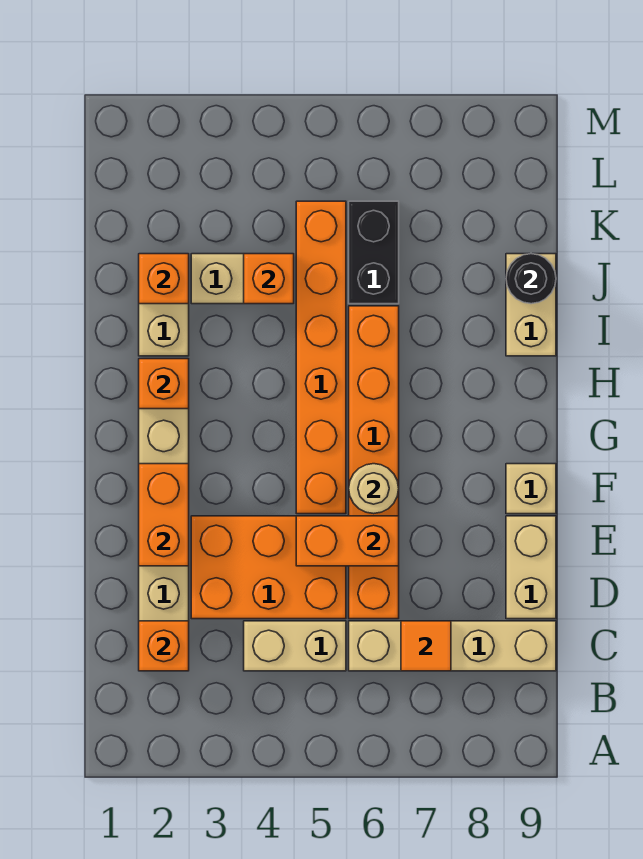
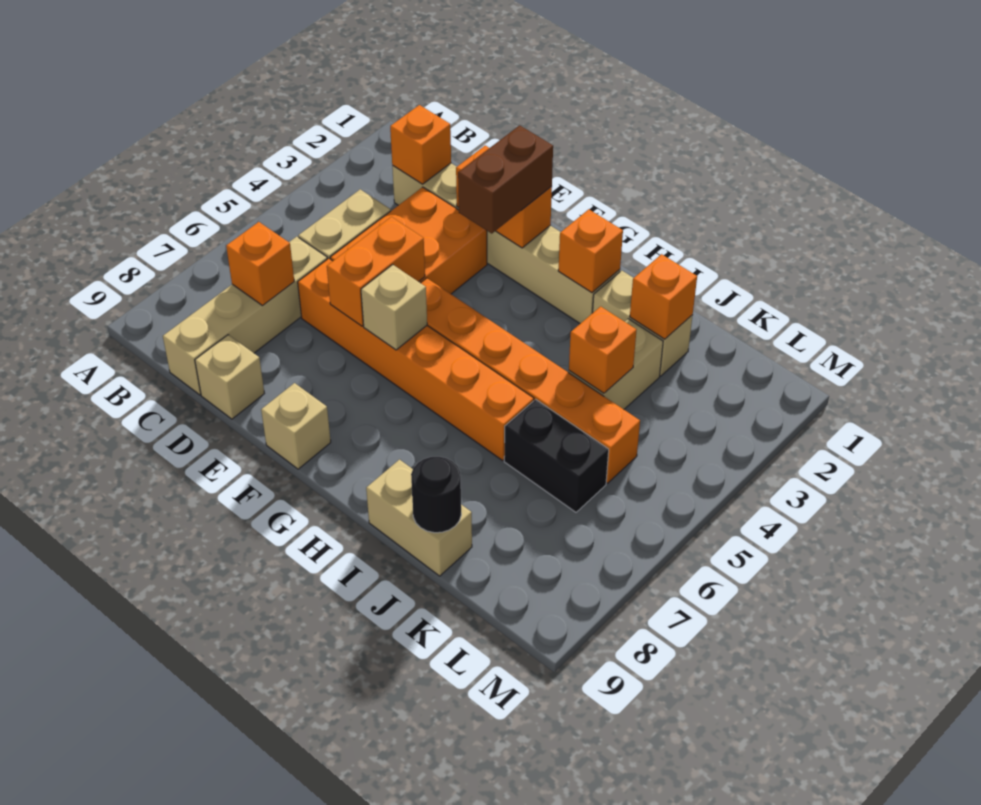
orange tile C7 level 2 -> orange brick C7 level 2
tan brick D9:E9 level 1 -> tan brick D9 level 1
none -> brown brick F2:F3 level 3
tan round brick F6 level 2 -> tan brick F6 level 2

